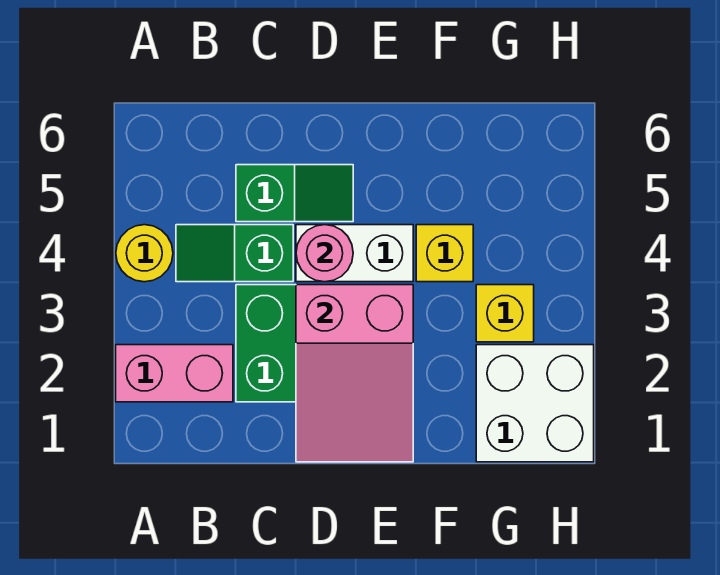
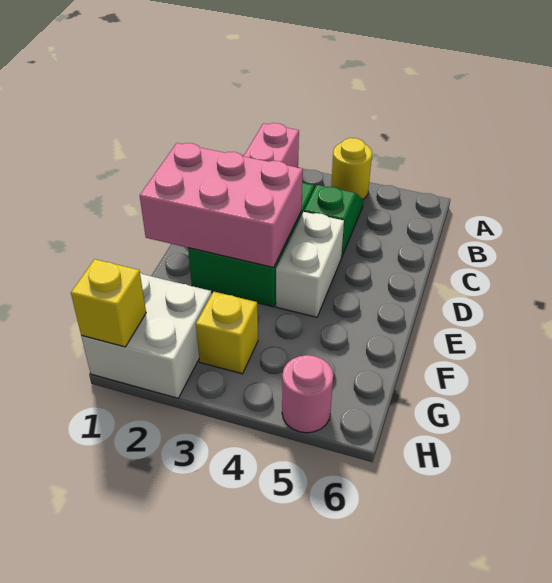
green slope C5:D5 level 1 top C -> none
pink slope D1:E3 level 2 top 3 -> pink brick D1:E3 level 2
pink round brick D4 level 2 -> pink round brick H5 level 1
yellow brick F4 level 1 -> yellow brick H1 level 2

